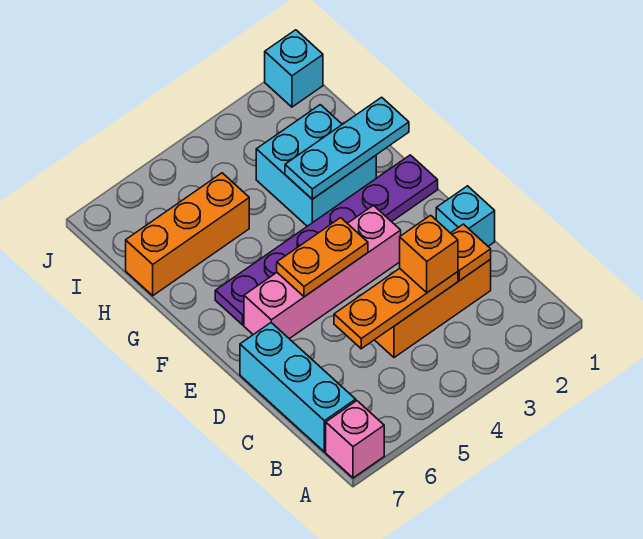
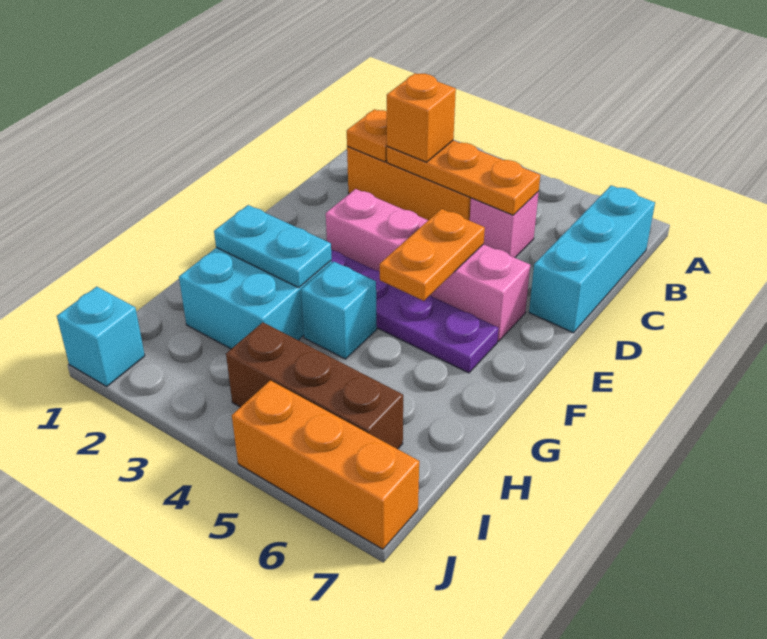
pink brick A7 level 1 -> pink brick C5 level 1
cyan brick D1 level 1 -> cyan brick G4 level 1
orange plate E4:E5 level 2 -> orange plate E5:F5 level 2
cyan plate G1:G3 level 2 -> cyan plate G2:G3 level 2
orange brick H5:H7 level 1 -> orange brick J5:J7 level 1
none -> brown brick I4:I6 level 1

